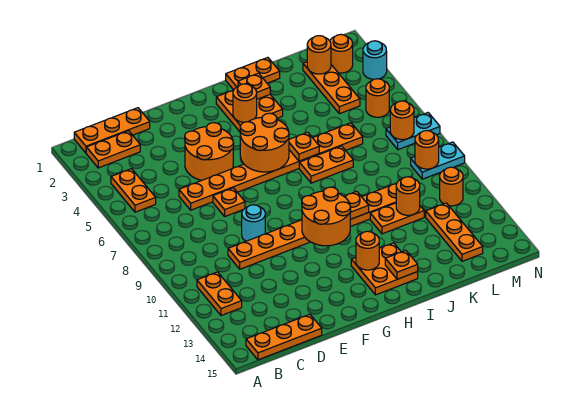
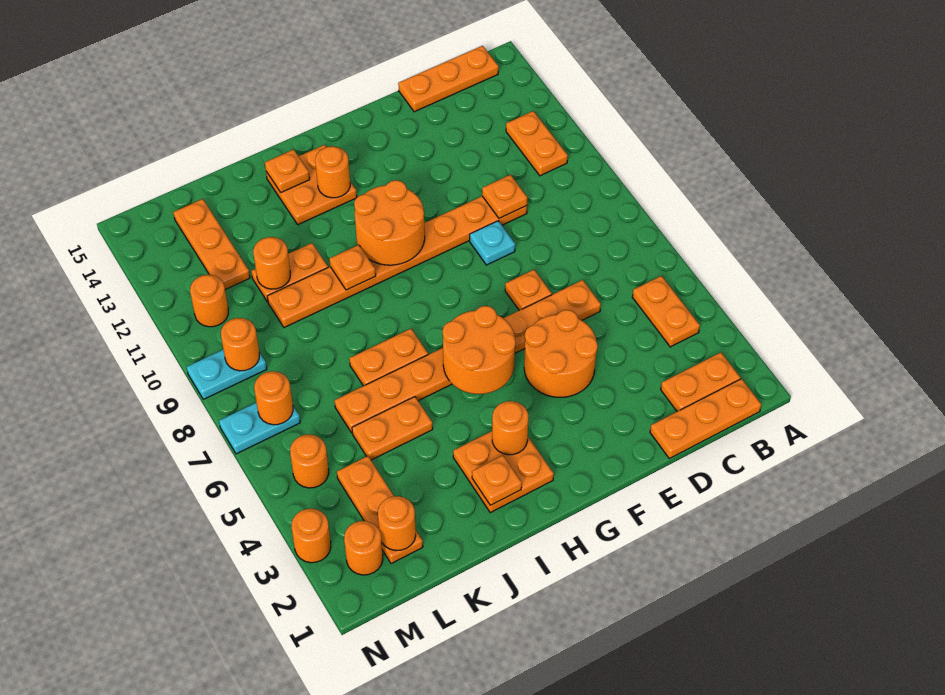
cyan round brick E9 level 1 -> cyan plate E9 level 1
orange plate I1:J1 level 1 -> orange plate J5:K5 level 1
orange plate I6 level 2 -> orange plate D10 level 2
cyan round brick N3 level 1 -> orange round brick N3 level 1

